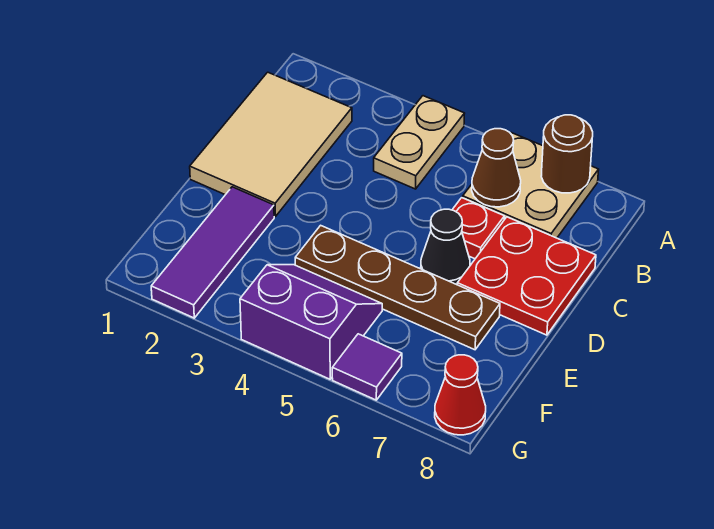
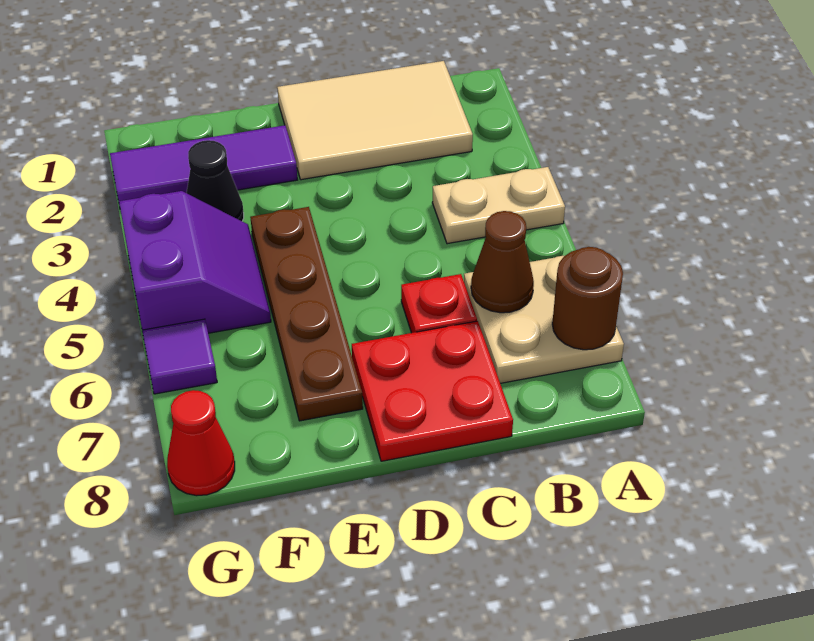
black cone D6 level 1 -> black cone F3 level 1

